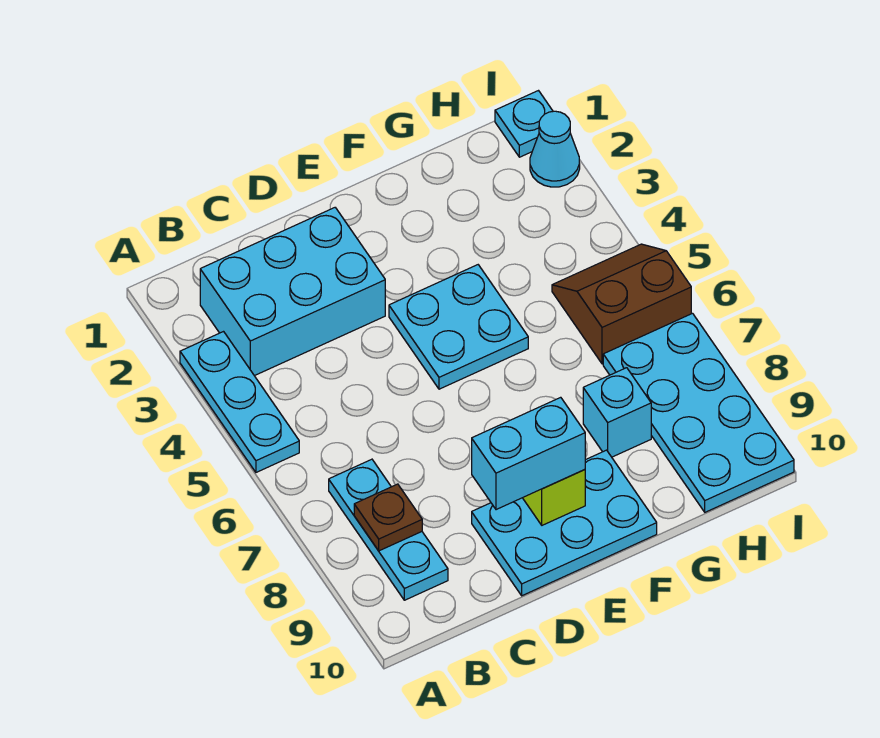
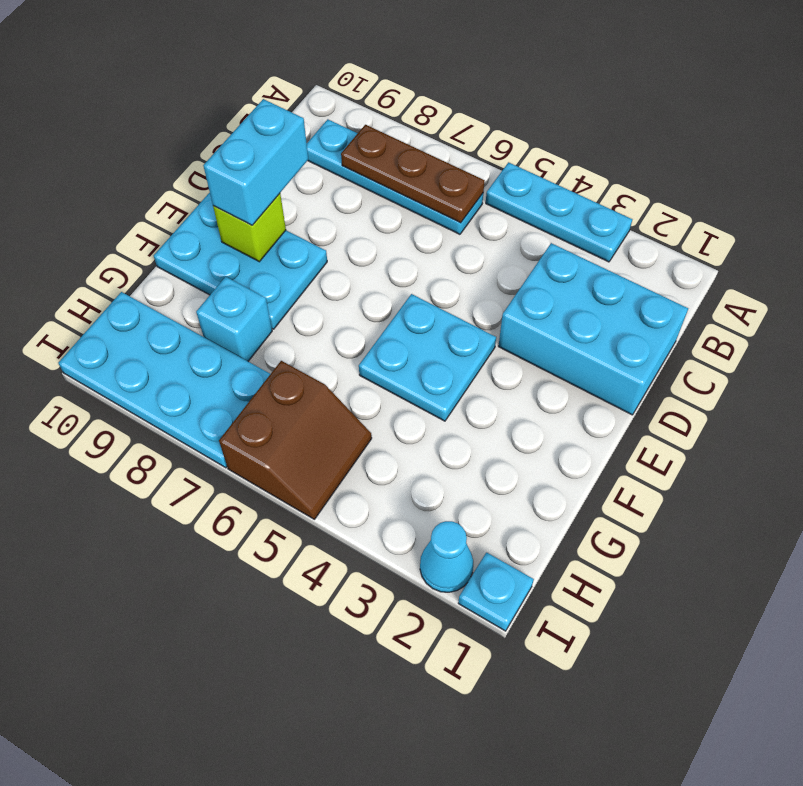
cyan brick B2:D3 level 1 -> cyan brick C1:D3 level 1
cyan plate B7:B9 level 1 -> cyan plate B6:B9 level 1
brown plate B8 level 2 -> brown plate B6:B8 level 2
cyan plate D9:F10 level 1 -> cyan plate E8:F10 level 1

